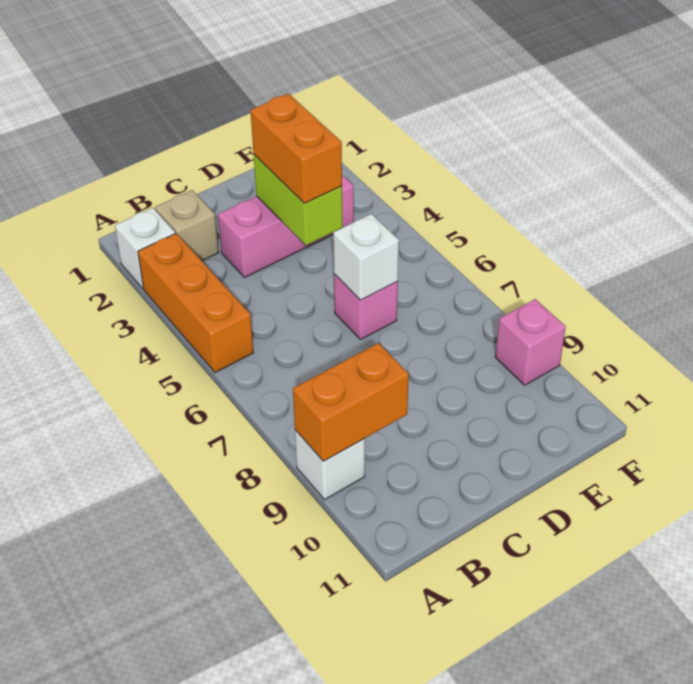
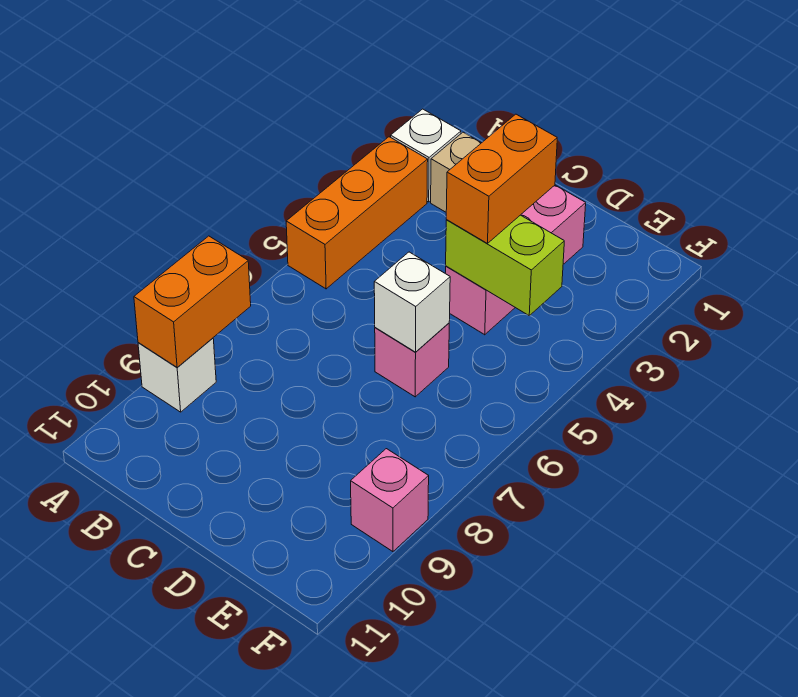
orange brick A9:B9 level 2 -> orange brick A8:A9 level 2
pink brick C3:E3 level 1 -> pink brick D2:D4 level 1
lime brick D3:D4 level 2 -> lime brick D4:E4 level 2

